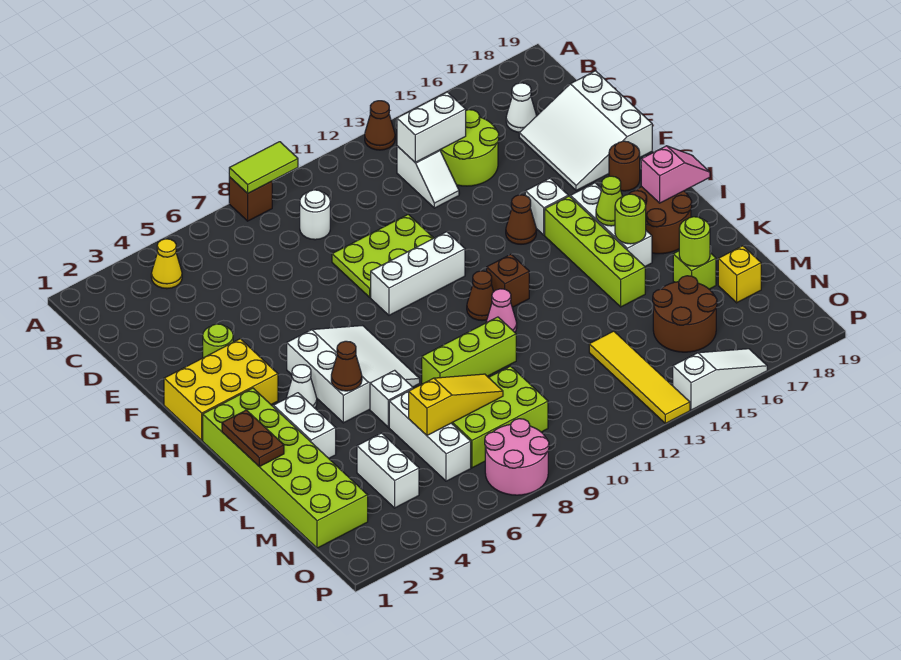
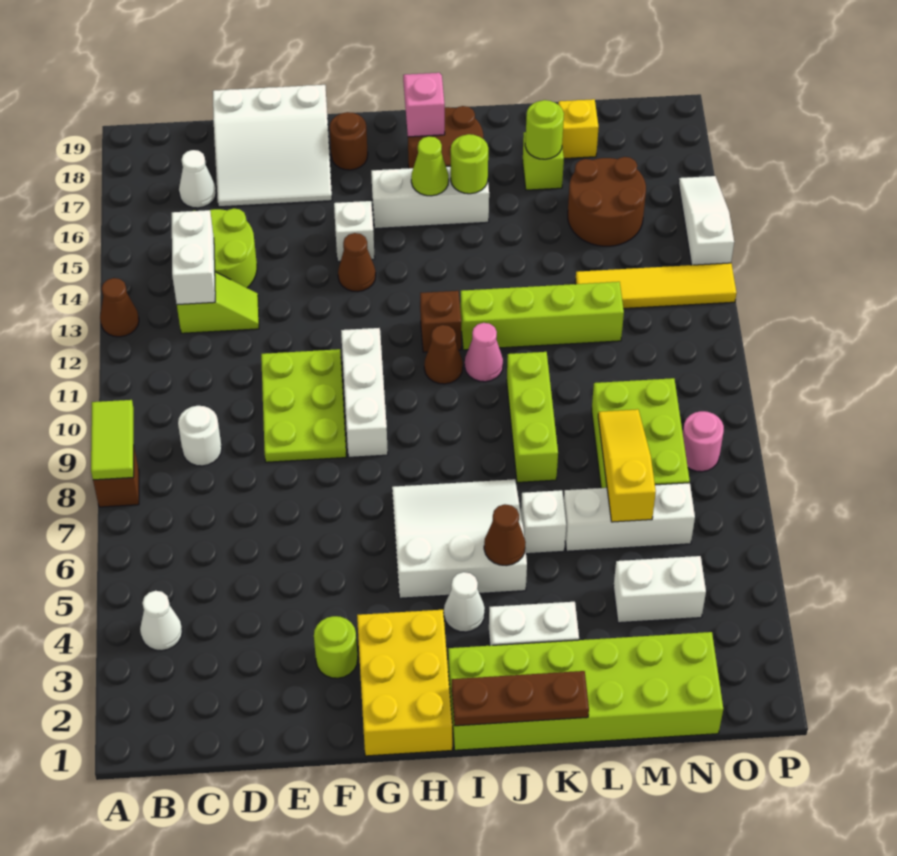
yellow cone B4 level 1 -> white cone B4 level 1
white slope C13:D13 level 1 top C -> lime slope C13:D13 level 1 top C
lime brick H15:K15 level 1 -> lime brick J12:M12 level 1
brown plate J1:K1 level 2 -> brown plate I1:K1 level 2
pink round brick O7:P8 level 1 -> pink round brick O8 level 1

